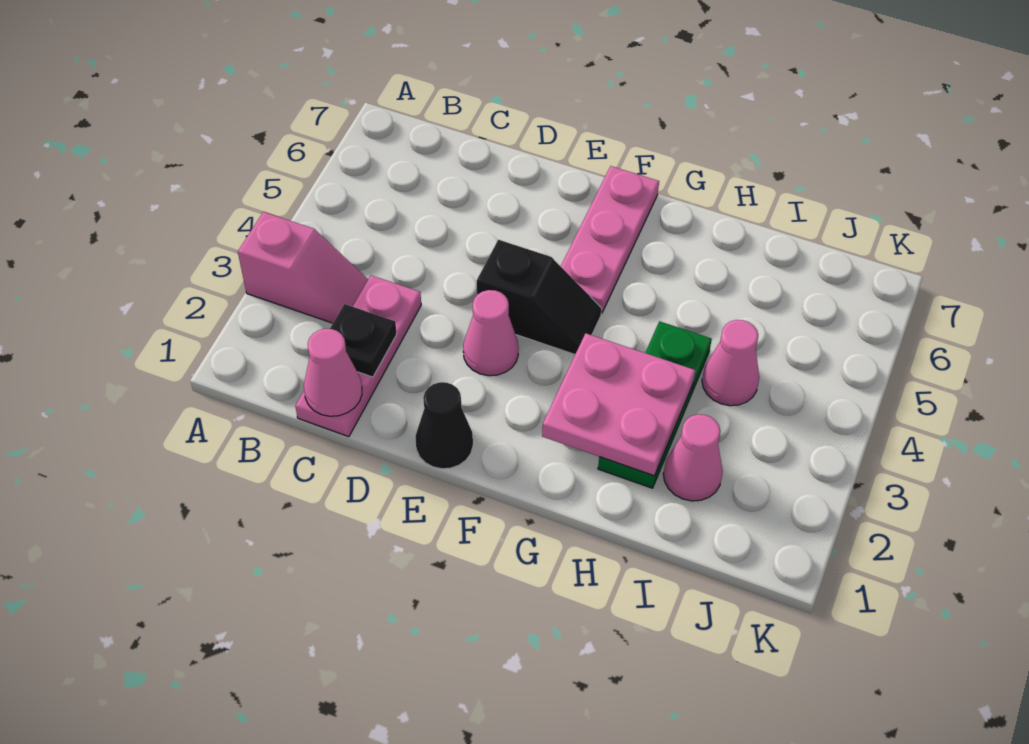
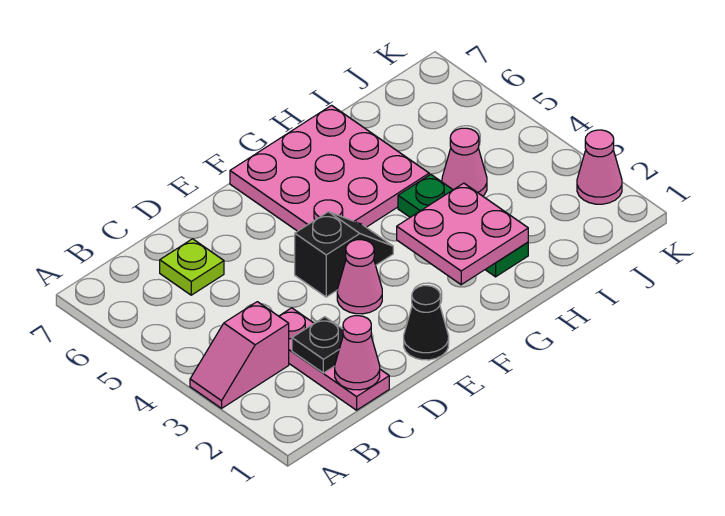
pink slope A3:B3 level 1 top A -> pink slope A3:B3 level 1 top B
none -> lime plate C6 level 1
pink plate F5:F7 level 1 -> pink plate F5:H7 level 1
pink cone I2 level 1 -> pink cone K2 level 1

